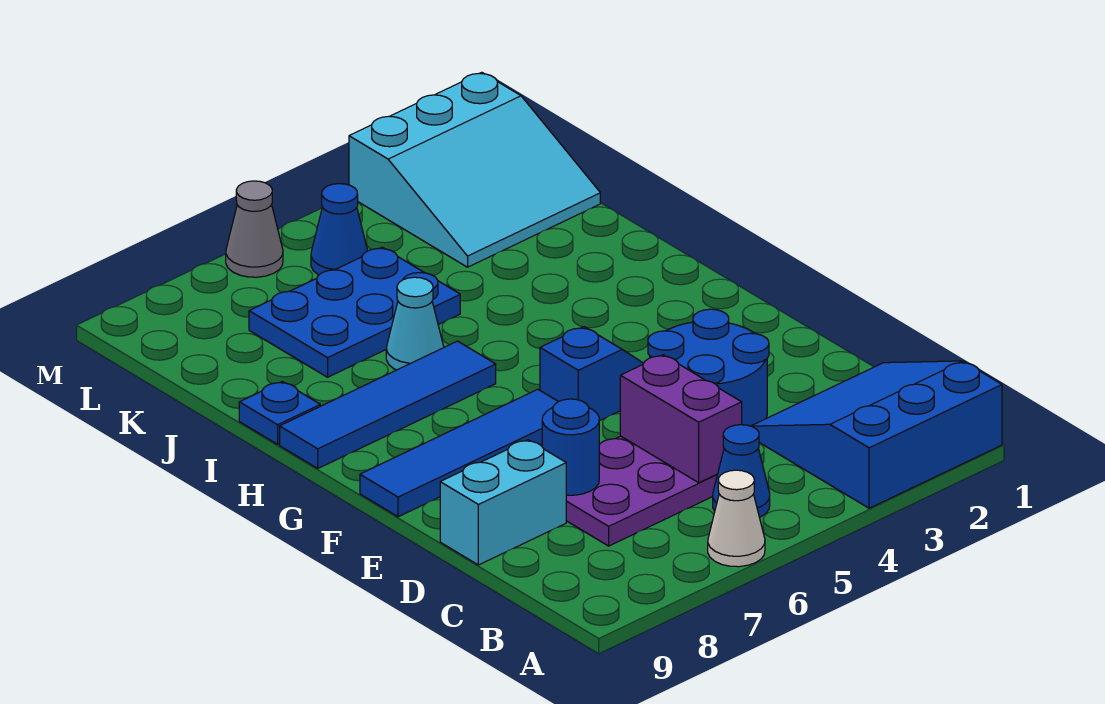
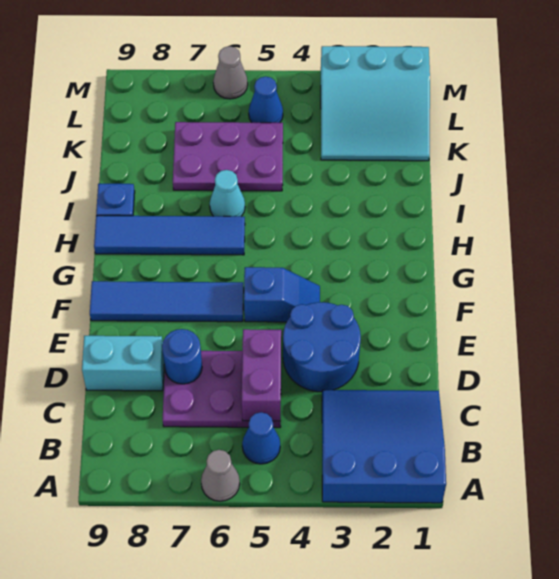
white cone A6 level 1 -> grey cone A6 level 1
blue plate J5:K7 level 1 -> purple plate J5:K7 level 1

